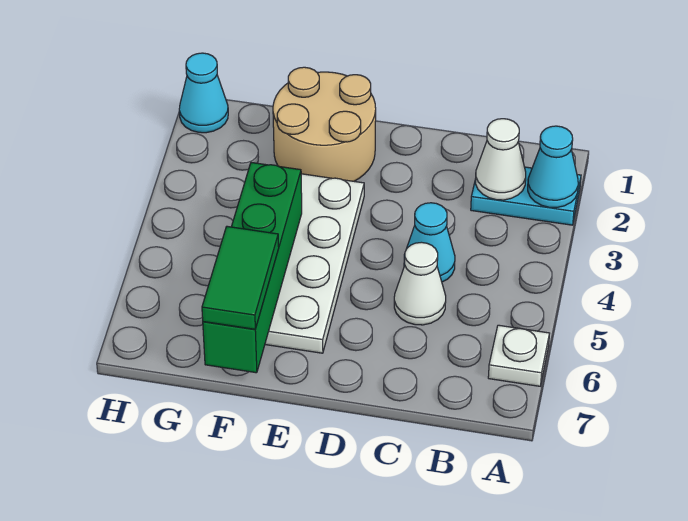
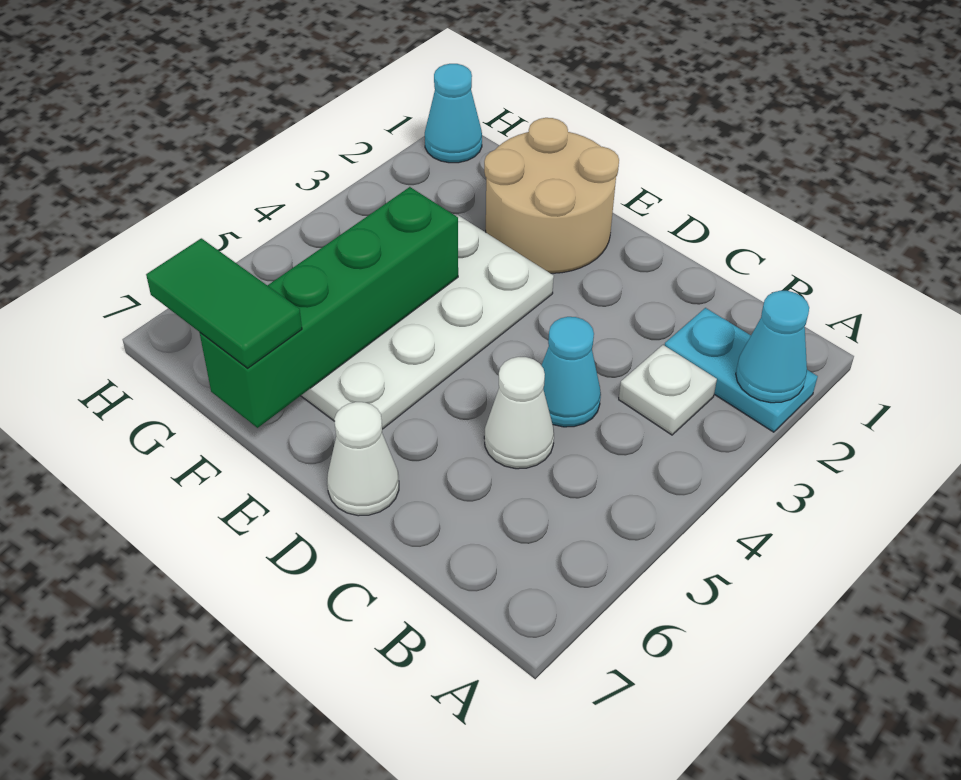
white plate A6 level 1 -> white plate B3 level 1
white cone B2 level 2 -> white cone D7 level 1
green tile F6:F7 level 3 -> green tile F7:G7 level 3

